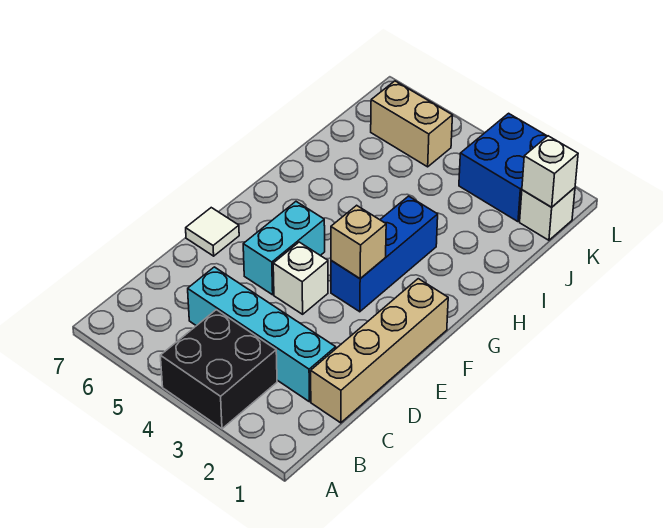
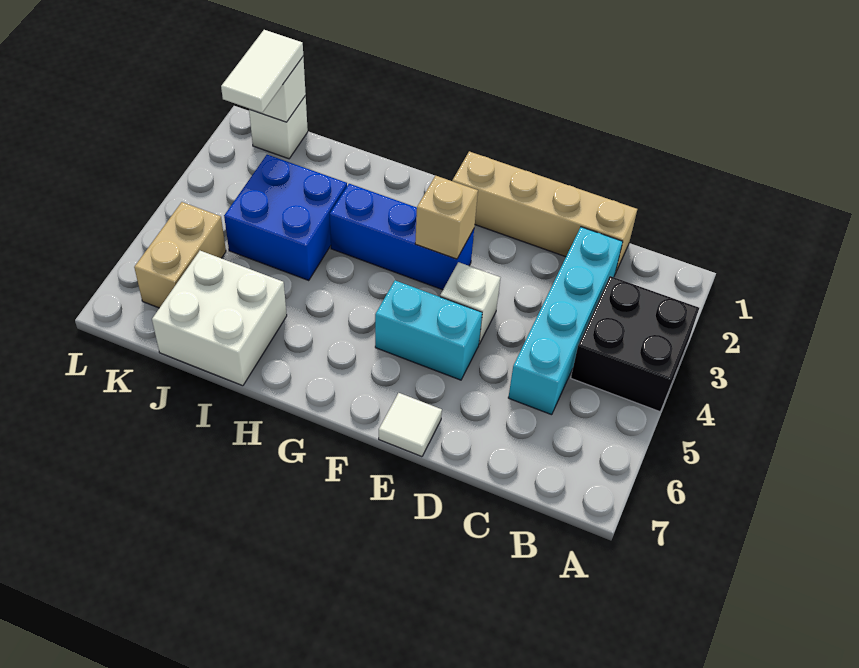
none -> white brick I6:J7 level 1
none -> white tile K1:K2 level 3
blue brick K2:L3 level 1 -> blue brick I3:J4 level 1

